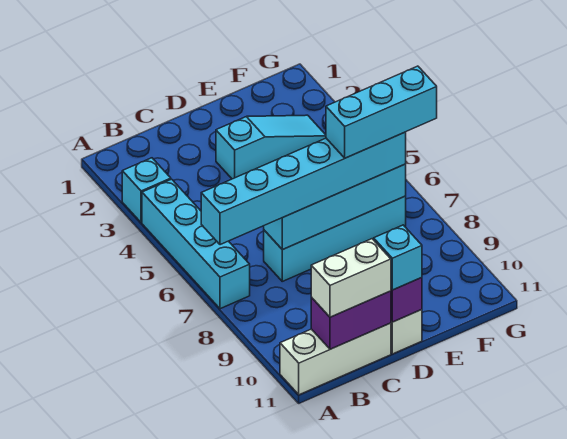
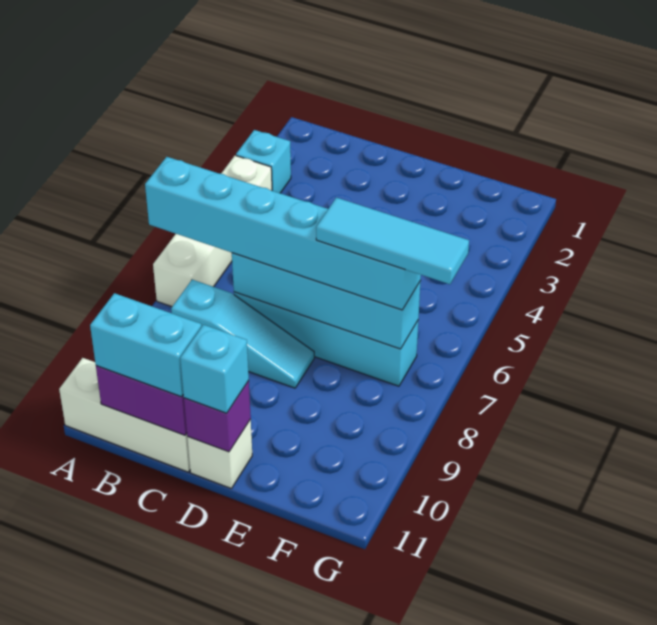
cyan brick A4:A7 level 1 -> white brick A4:A7 level 1
white brick B11:C11 level 3 -> cyan brick B11:C11 level 3
cyan slope D3:F3 level 1 top D -> cyan slope B8:D8 level 1 top B
cyan brick E7:G7 level 4 -> cyan tile E7:G7 level 4

